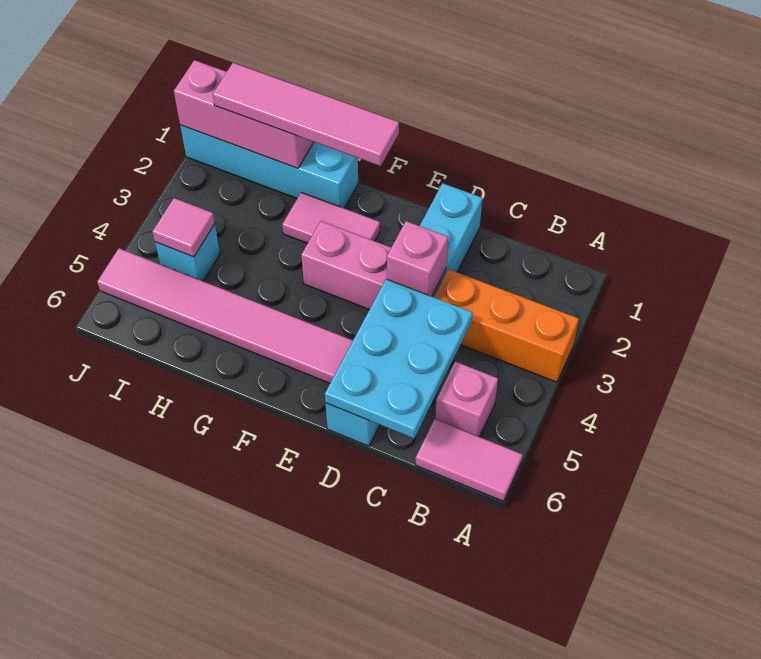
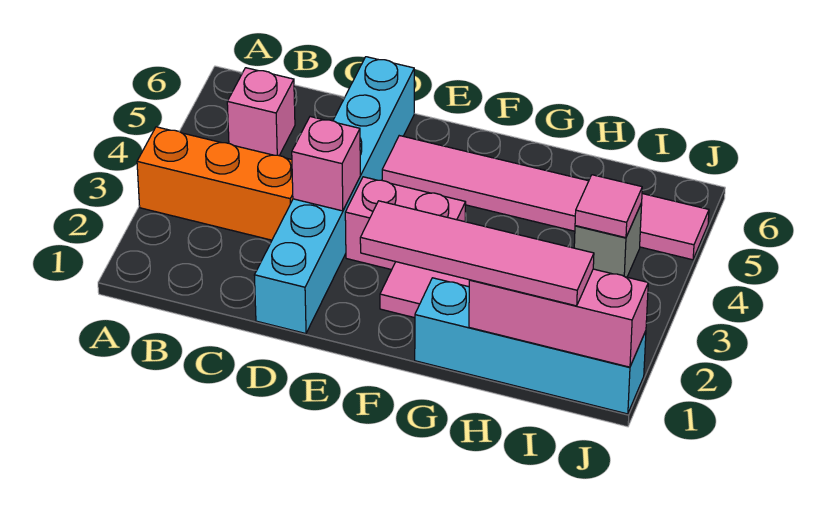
pink tile A6:B6 level 1 -> none
cyan plate C4:D6 level 2 -> none
cyan brick I4 level 1 -> grey brick I4 level 1

